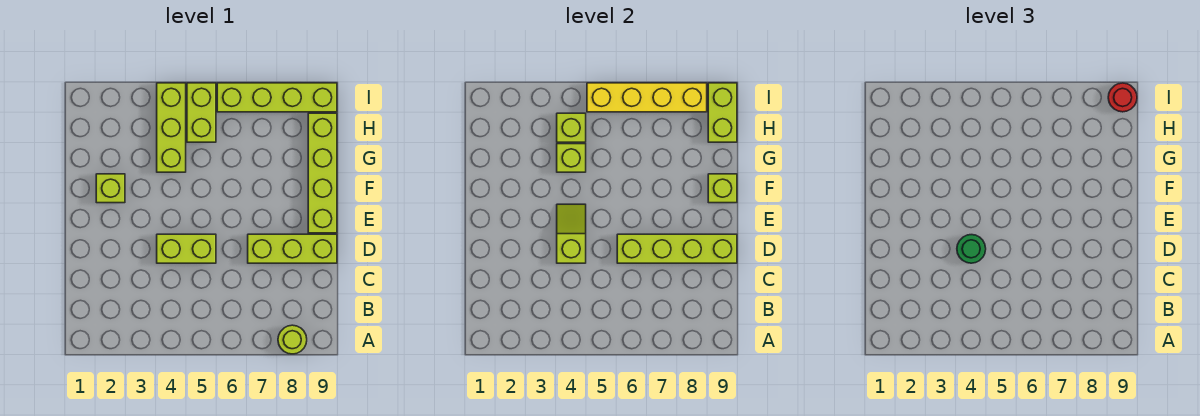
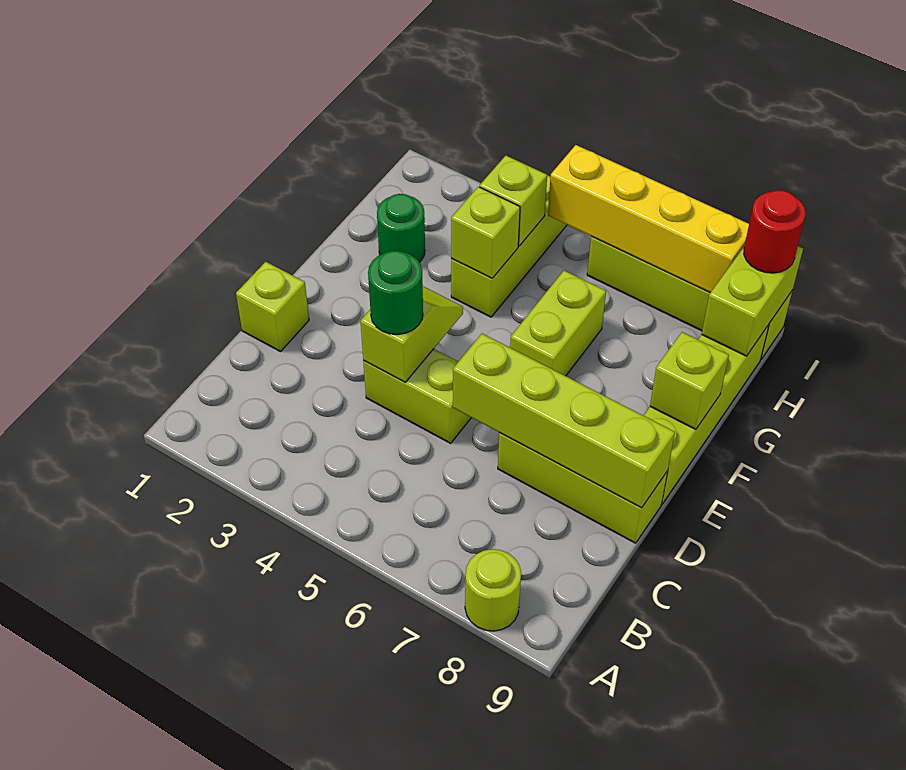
lime brick F2 level 1 -> lime brick D1 level 1
none -> green round brick G2 level 1
lime brick H5:I5 level 1 -> lime brick F6:G6 level 1

